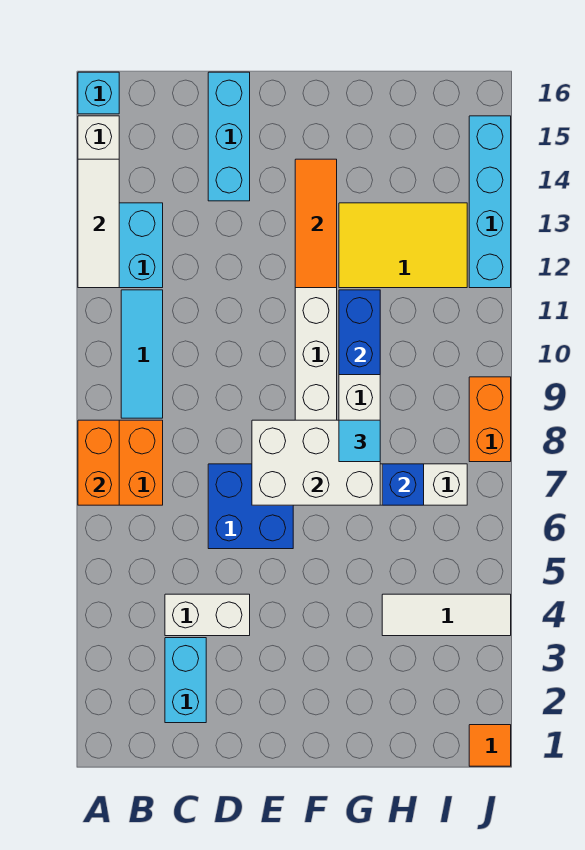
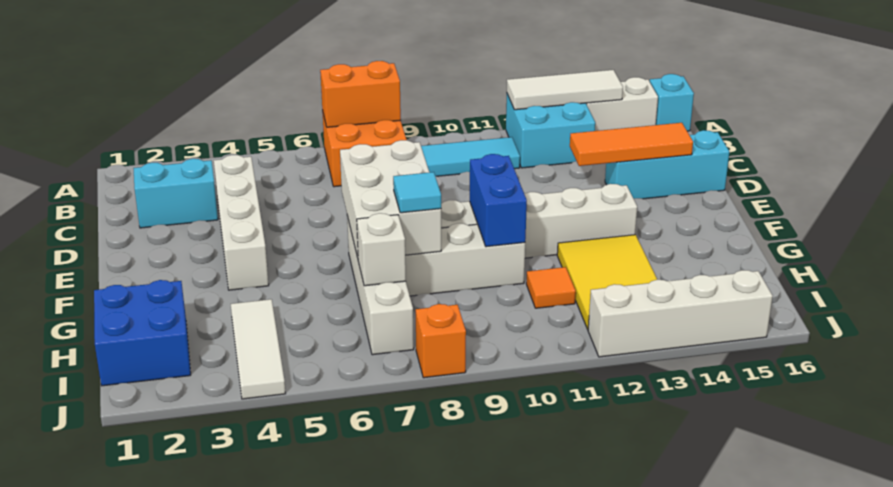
white brick C4:D4 level 1 -> white brick C4:F4 level 1
blue brick D6:E7 level 1 -> blue brick H1:I2 level 1
orange tile F12:F14 level 2 -> orange tile D13:D15 level 2
blue brick G10:G11 level 2 -> blue brick F10:G10 level 2
blue brick H7 level 2 -> white brick H7 level 2
orange tile J1 level 1 -> orange tile H11 level 1
orange brick J8:J9 level 1 -> orange brick J8 level 1
cyan brick J12:J15 level 1 -> white brick J12:J15 level 1

